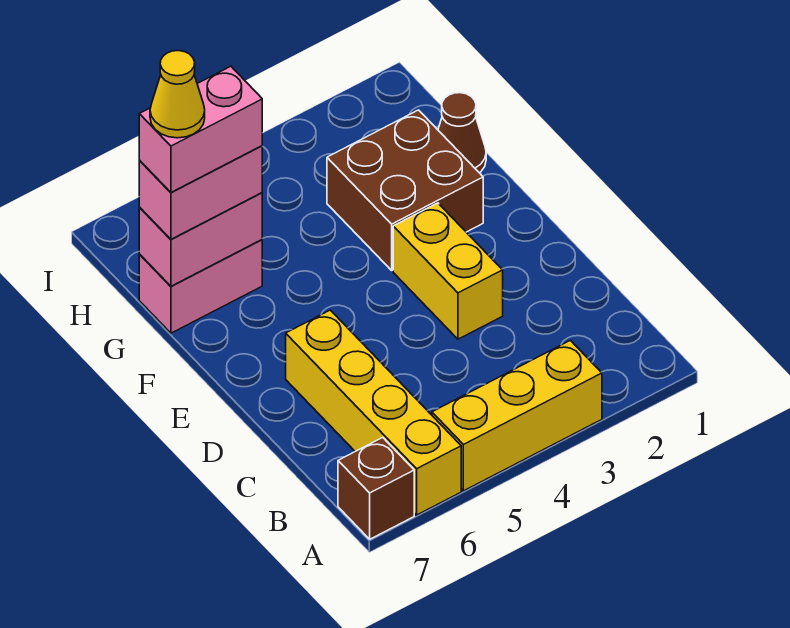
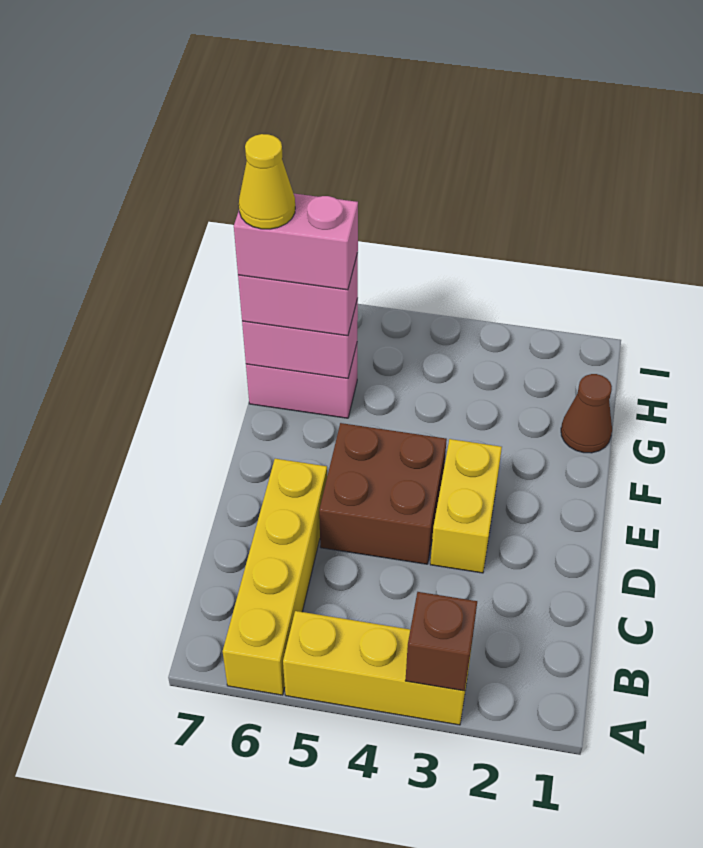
brown brick A7 level 1 -> brown brick A3 level 2
brown brick F2:G3 level 1 -> brown brick D4:E5 level 1

